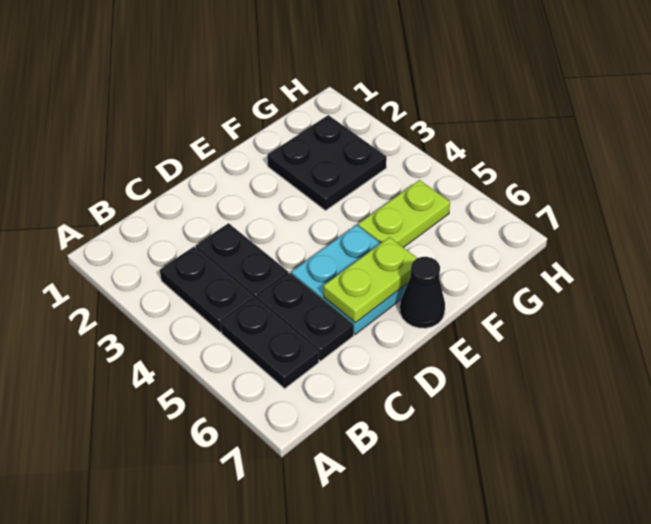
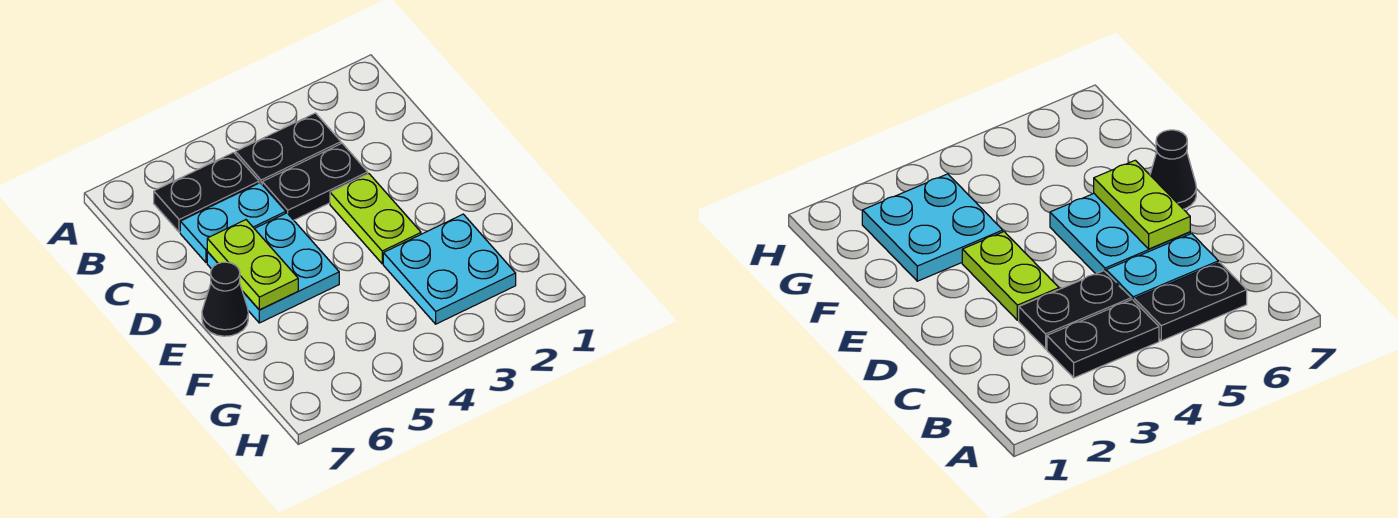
black plate C5:C6 level 1 -> cyan plate C5:C6 level 1
black plate F2:G3 level 1 -> cyan plate F2:G3 level 1
lime plate F5:G5 level 1 -> lime plate D3:E3 level 1

